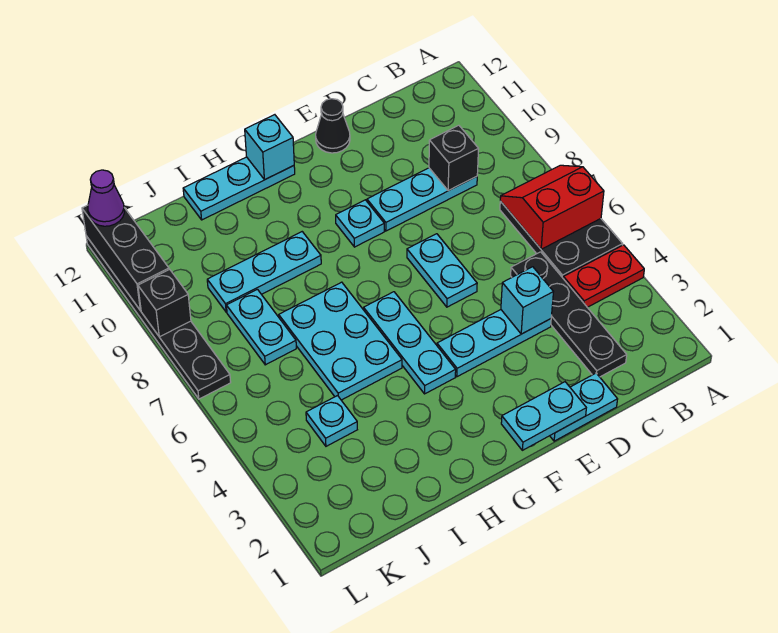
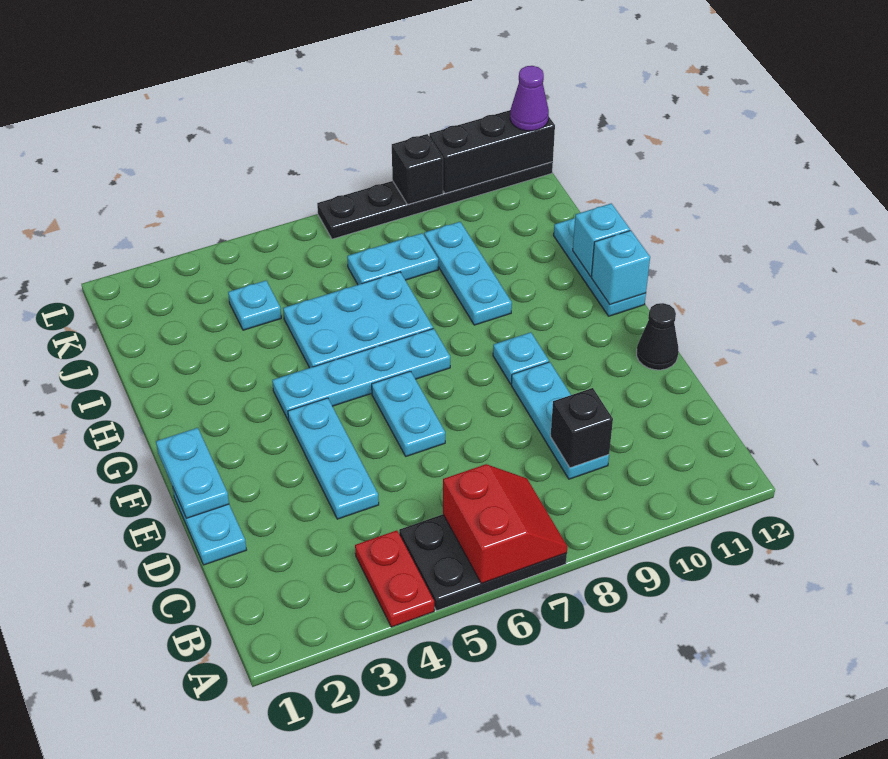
black plate C2:C5 level 1 -> none
cyan brick D4 level 2 -> cyan brick H12 level 2
cyan plate E6:E7 level 1 -> cyan plate E6:F6 level 1
cyan plate G4:G6 level 1 -> cyan plate G4:G7 level 1

